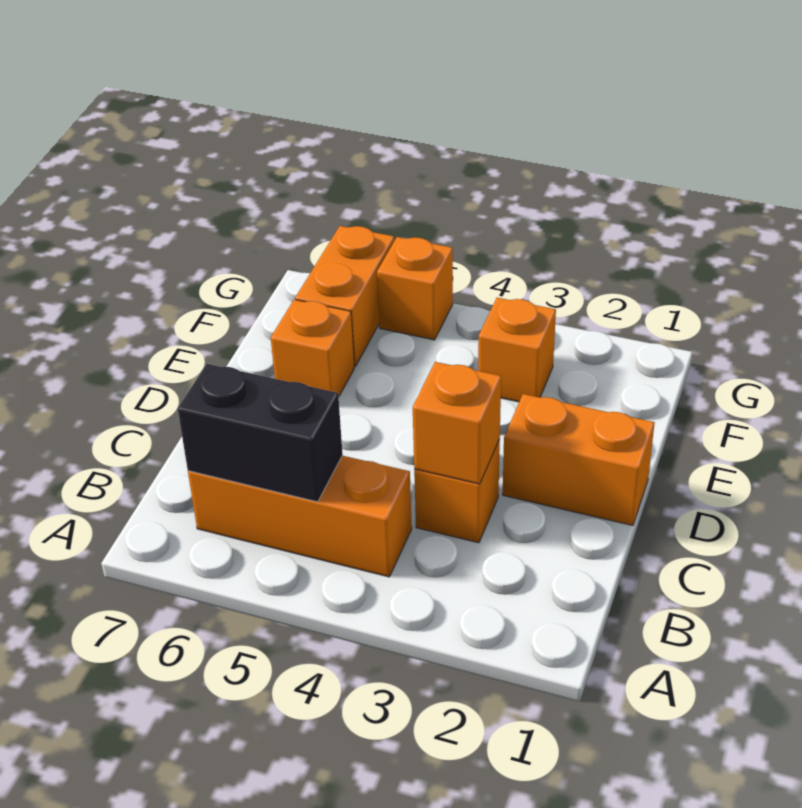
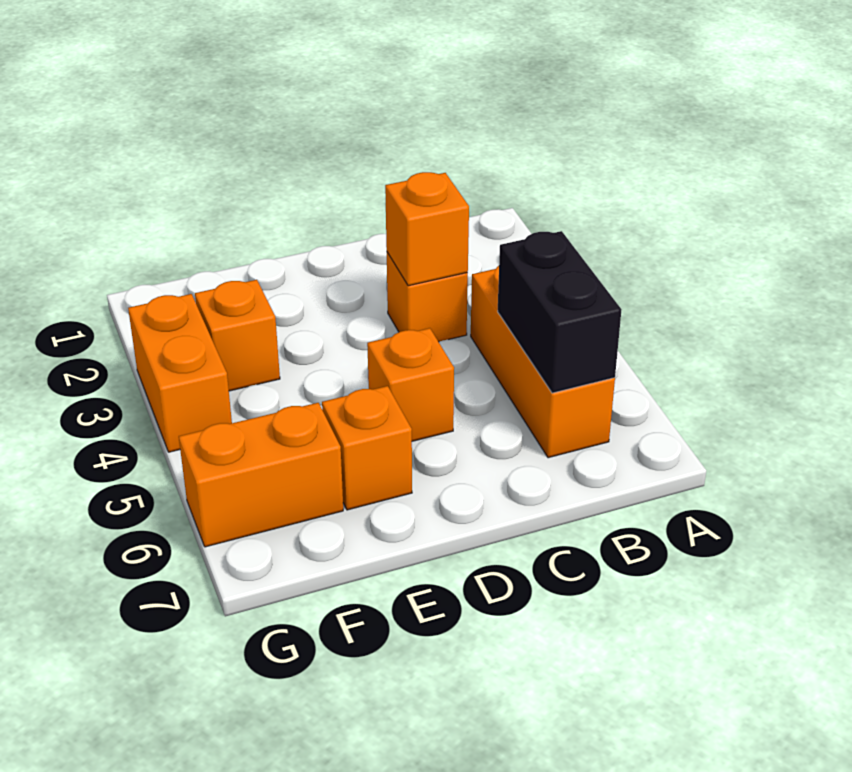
orange brick D1:D2 level 1 -> orange brick G3:G4 level 1
orange brick G5 level 1 -> orange brick D5 level 1

